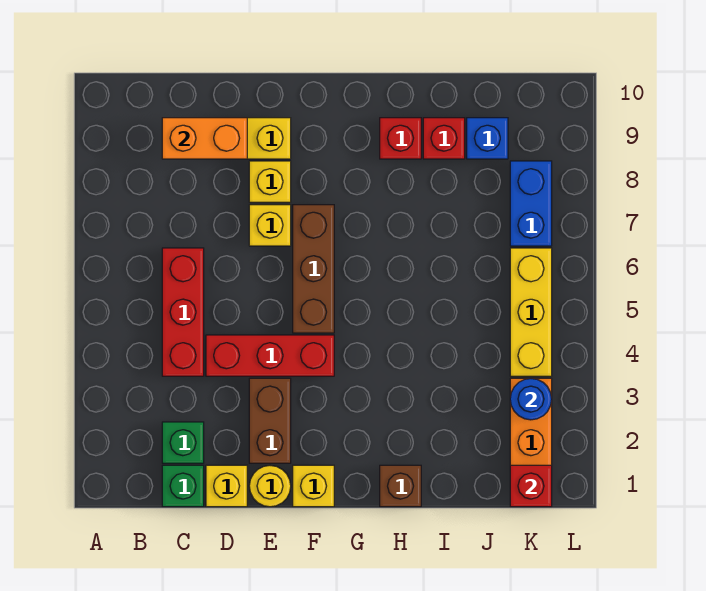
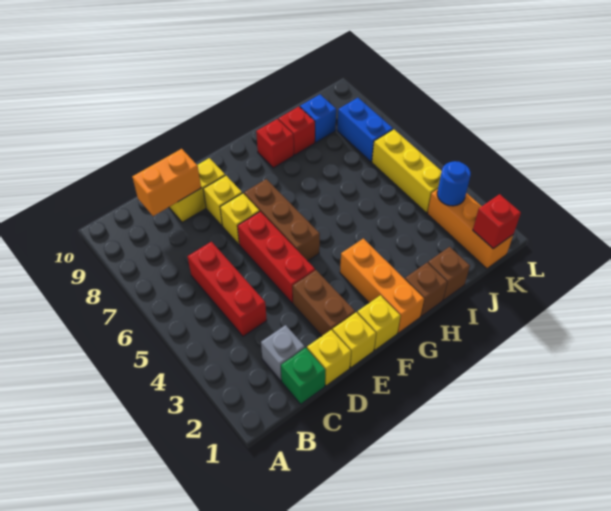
green brick C2 level 1 -> grey brick C2 level 1
red brick D4:F4 level 1 -> red brick E4:E6 level 1
yellow round brick E1 level 1 -> yellow brick E1 level 1
none -> orange brick G1:G3 level 1
none -> brown brick I1 level 1

